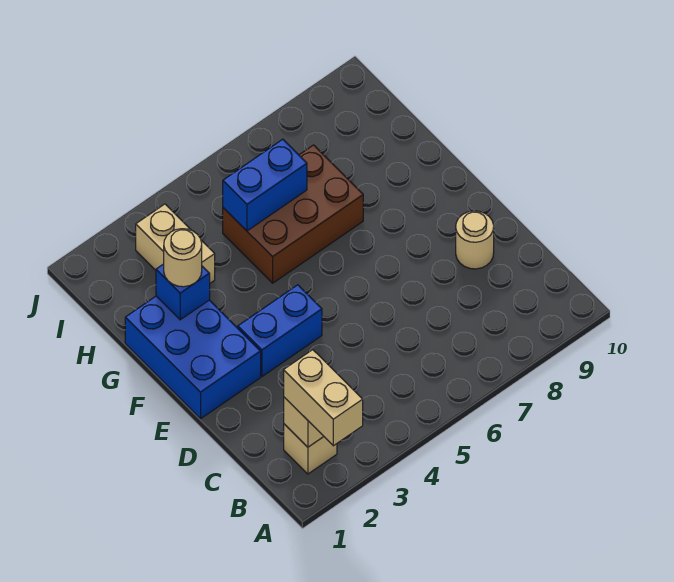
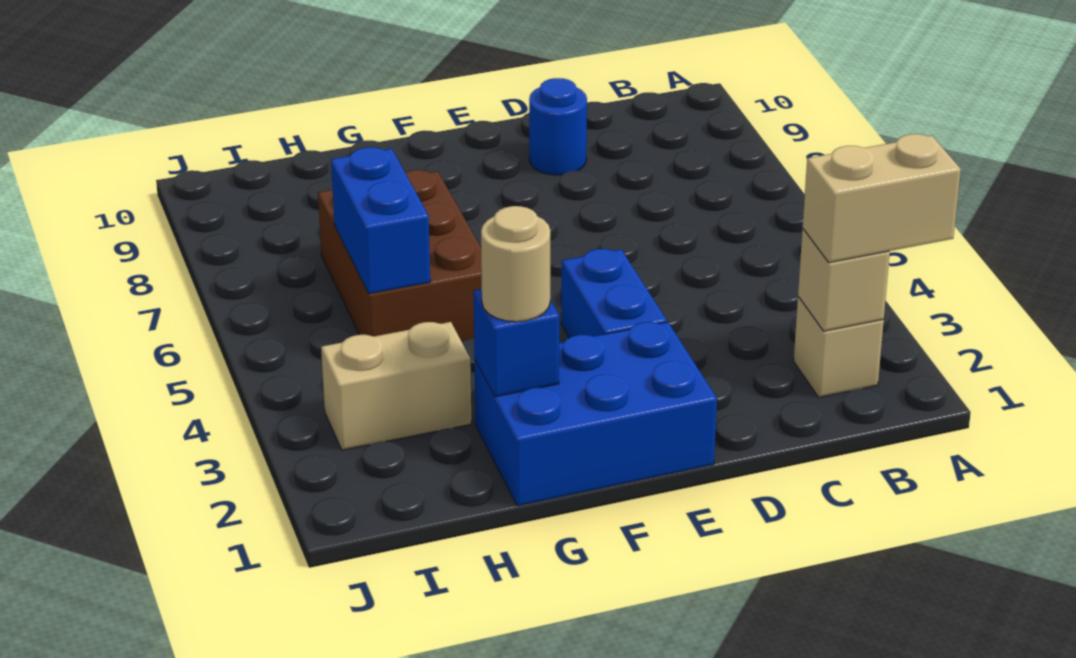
tan round brick D9 level 1 -> blue round brick D9 level 1

